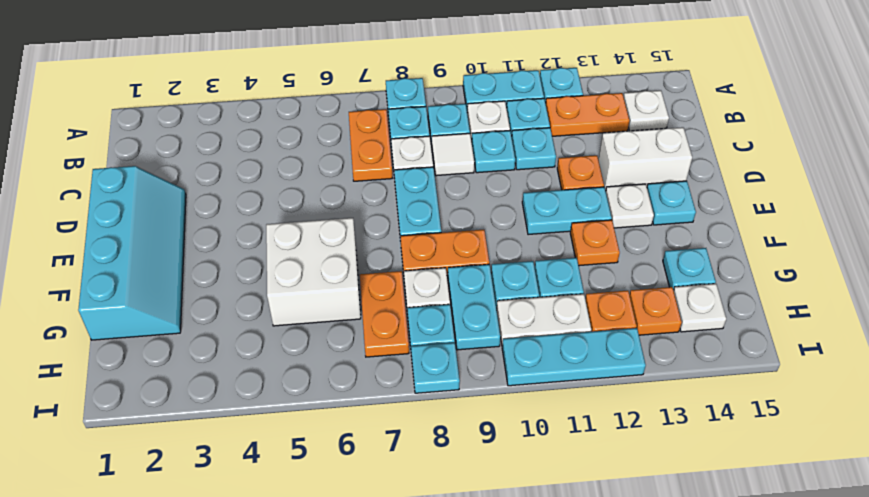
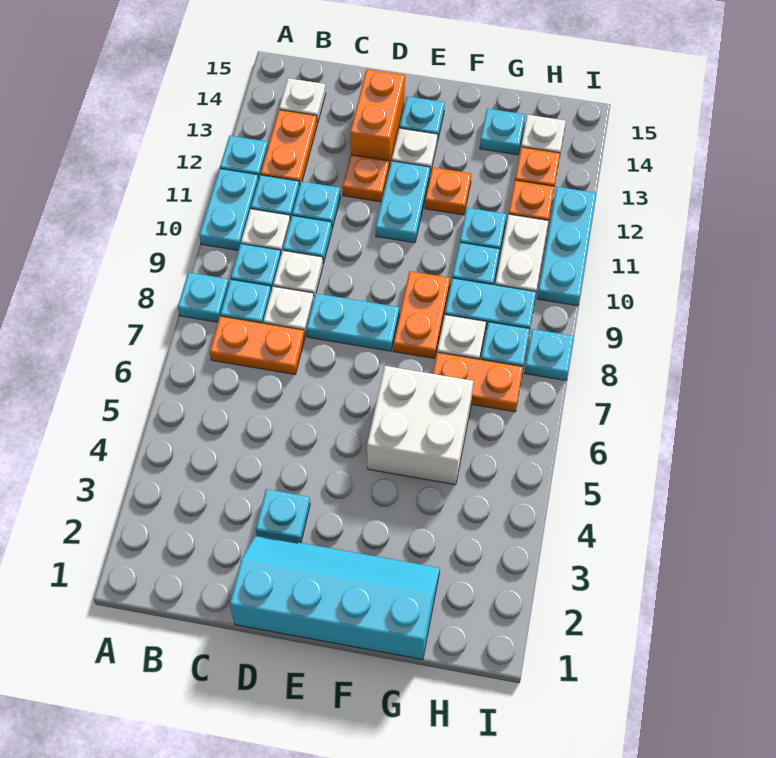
white tile C9 level 1 -> white plate C9 level 1
none -> cyan plate D3 level 1
white brick D13:D14 level 1 -> orange brick D13:D14 level 1

